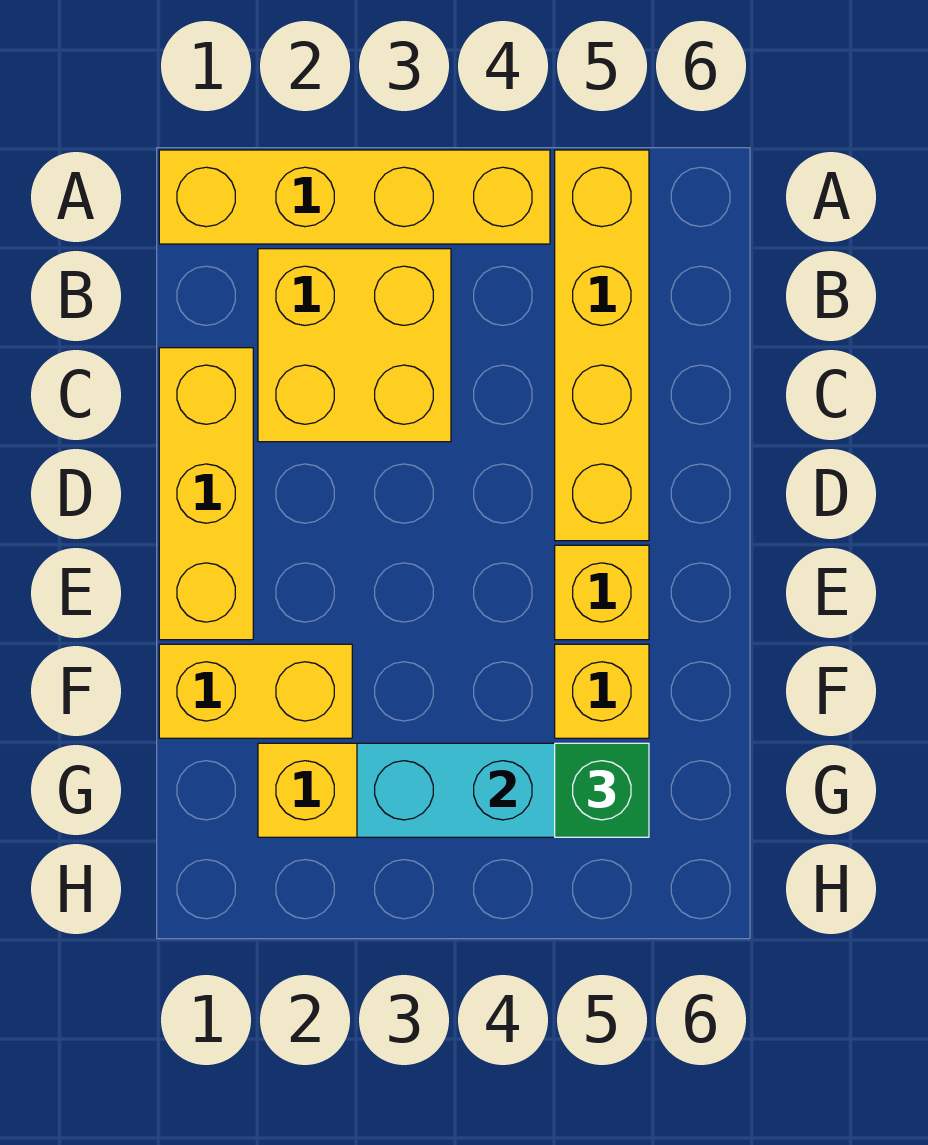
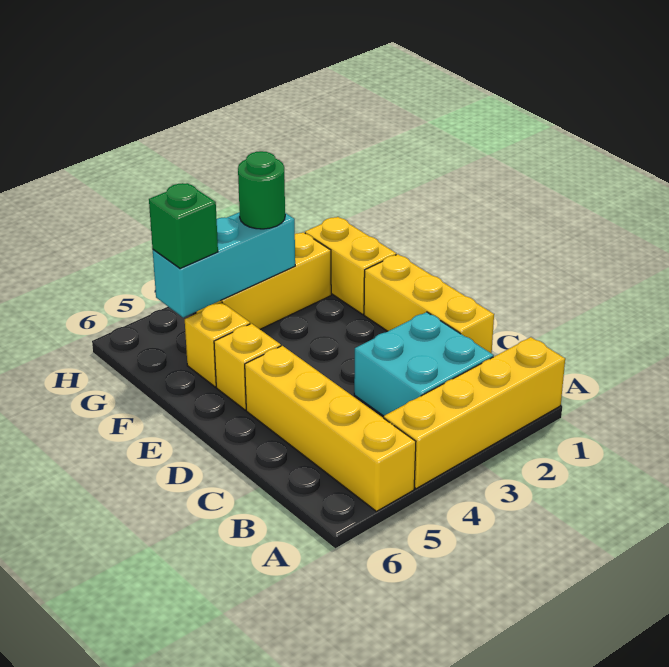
yellow brick B2:C3 level 1 -> cyan brick B2:C3 level 1
yellow brick F1:F2 level 1 -> yellow brick F1:G1 level 1
none -> green round brick G3 level 3

